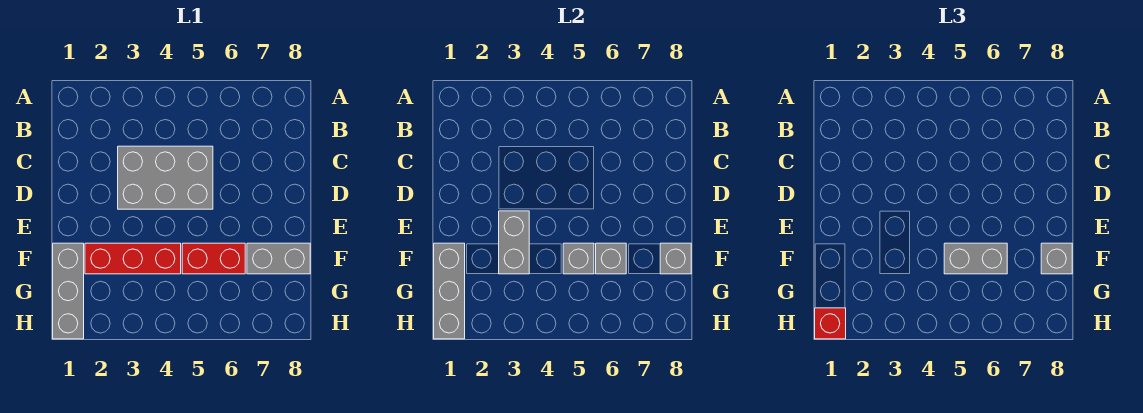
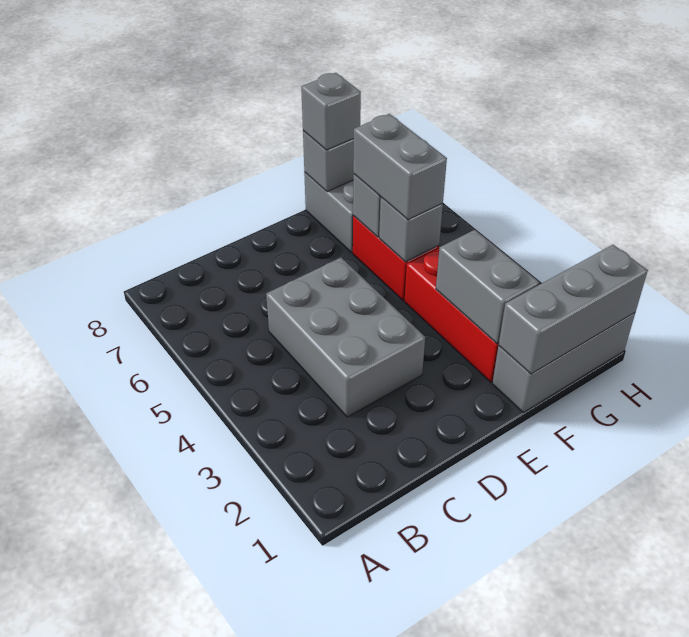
grey brick E3:F3 level 2 -> grey brick F2:F3 level 2
red brick H1 level 3 -> none

